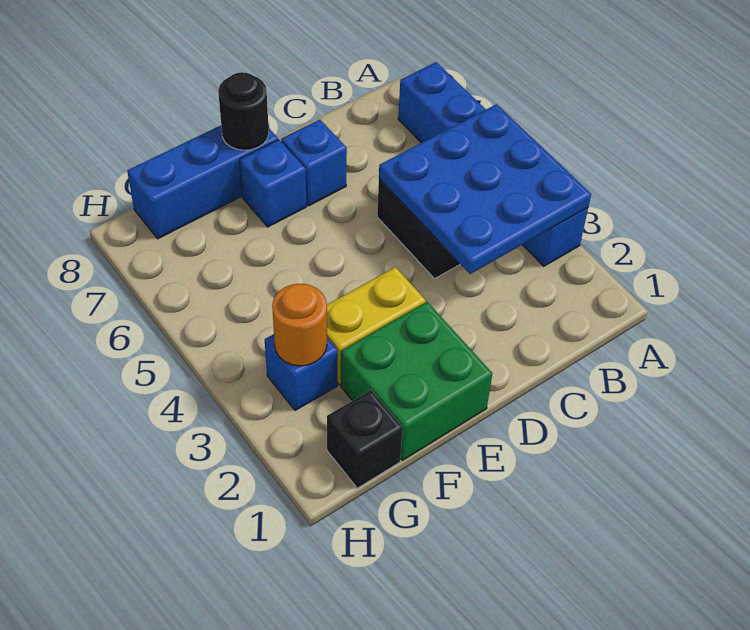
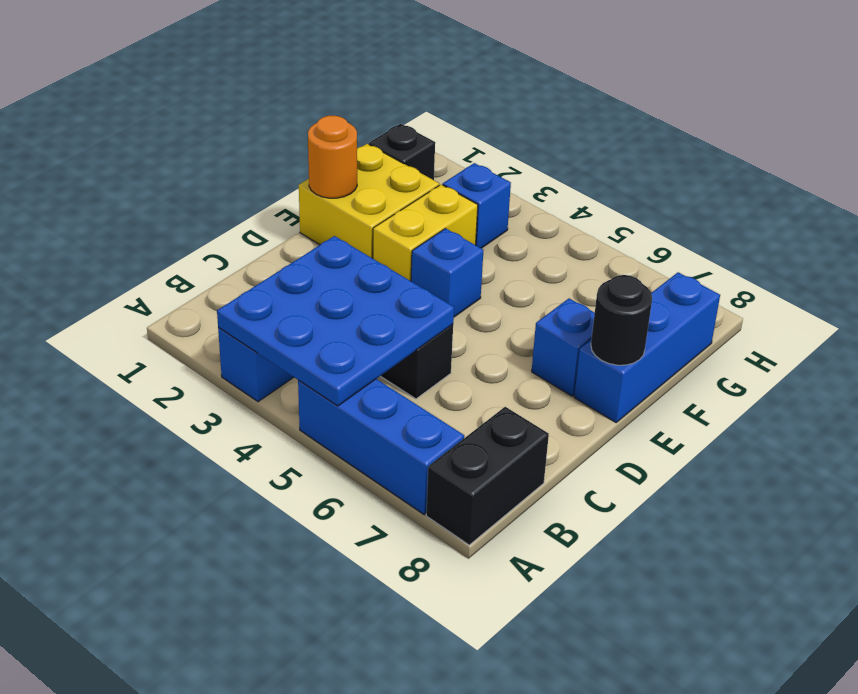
none -> black brick A8:B8 level 1
blue brick D7 level 1 -> blue brick E4 level 1
green brick E1:F2 level 1 -> yellow brick E1:F2 level 1
orange round brick G3 level 2 -> orange round brick E1 level 2

